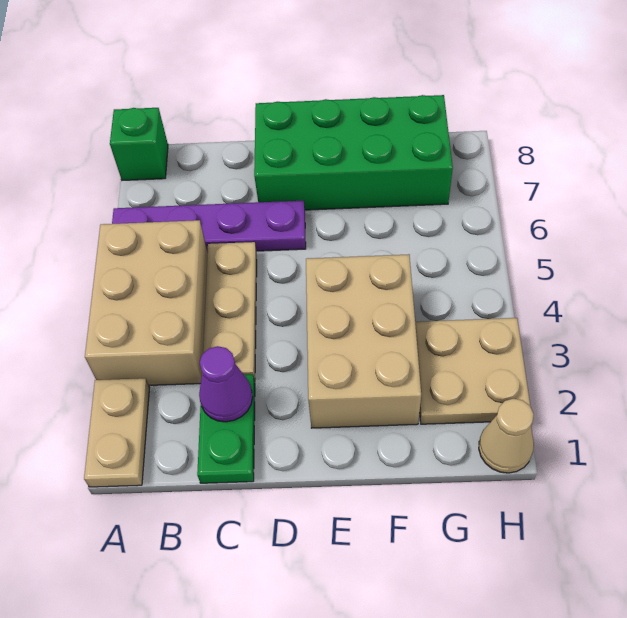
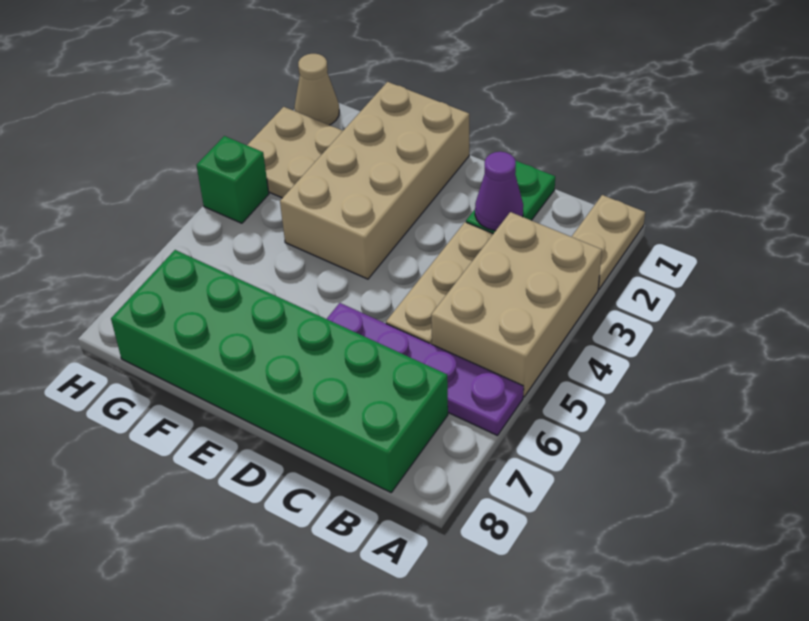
green brick A8 level 1 -> green brick H4 level 1
green brick D7:G8 level 1 -> green brick B7:G8 level 1
tan brick E2:F4 level 1 -> tan brick E1:F4 level 1

